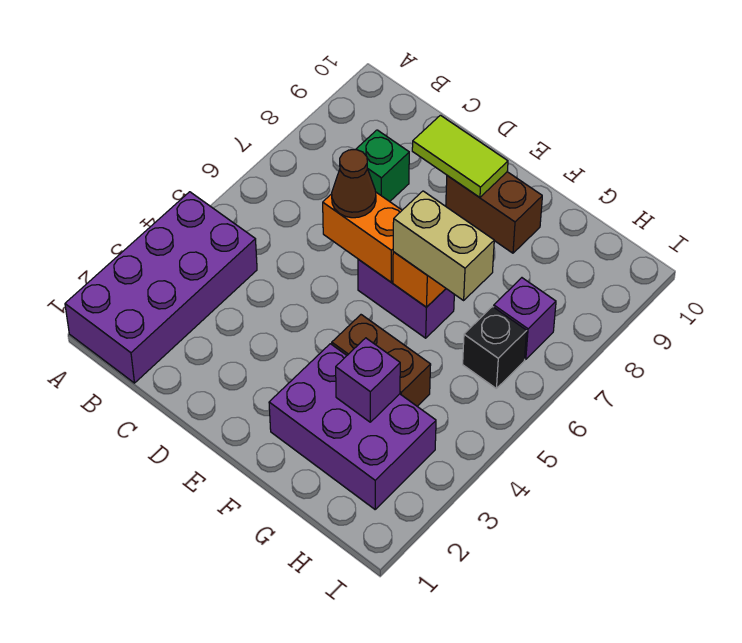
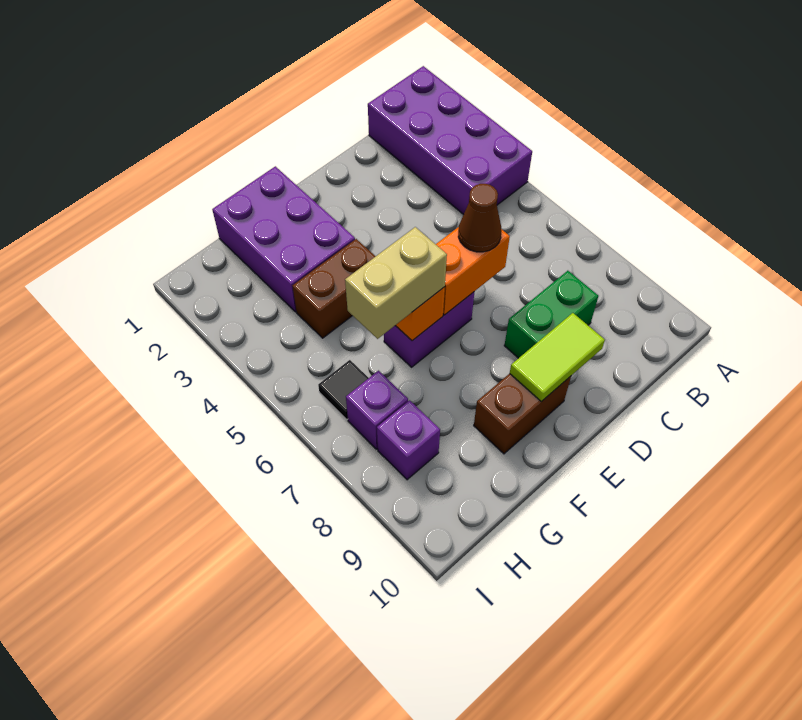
green brick C8 level 1 -> green brick C8:D8 level 1
purple brick F2:H3 level 1 -> purple brick F1:G3 level 1
purple brick G3 level 2 -> purple brick H8 level 1
black brick H6 level 1 -> black tile H6 level 1

